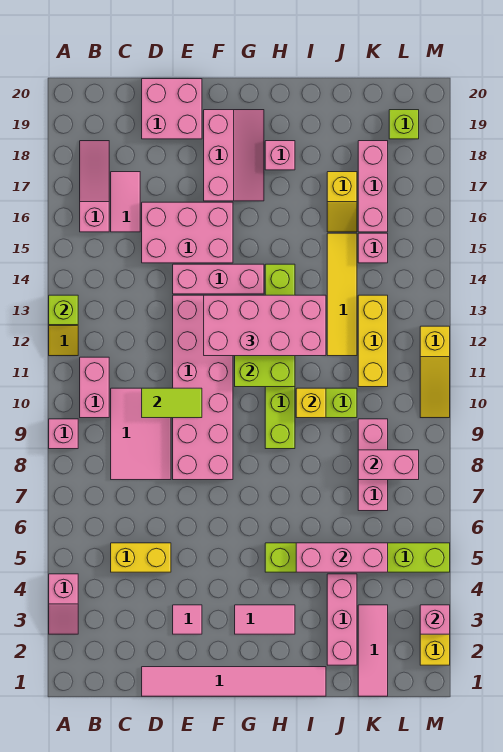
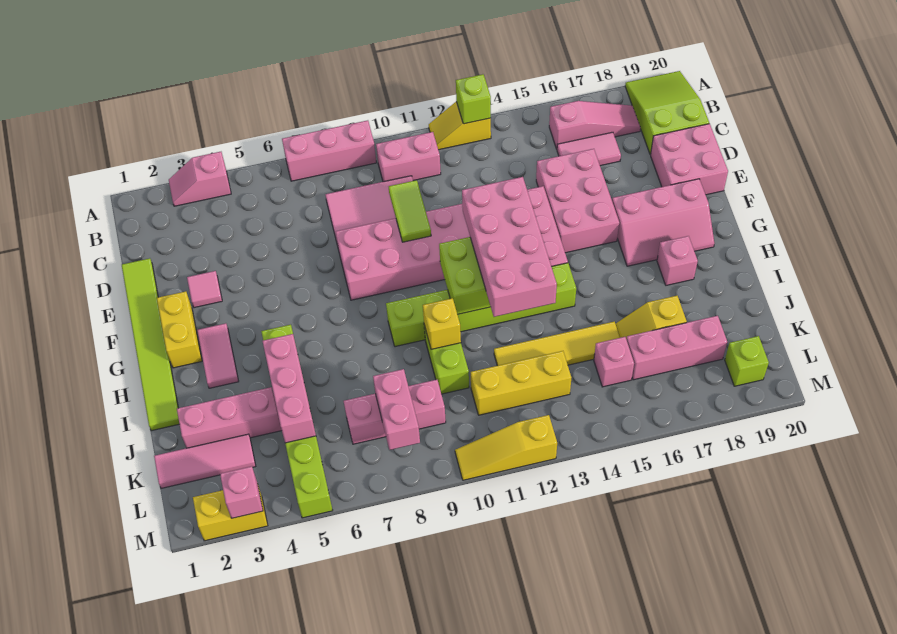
pink brick A9 level 1 -> pink brick A7:A9 level 1
none -> lime slope A19:C20 level 1 top C
yellow brick C5:D5 level 1 -> yellow brick F2:G2 level 1
pink tile D1:I1 level 1 -> lime tile D1:I1 level 1

